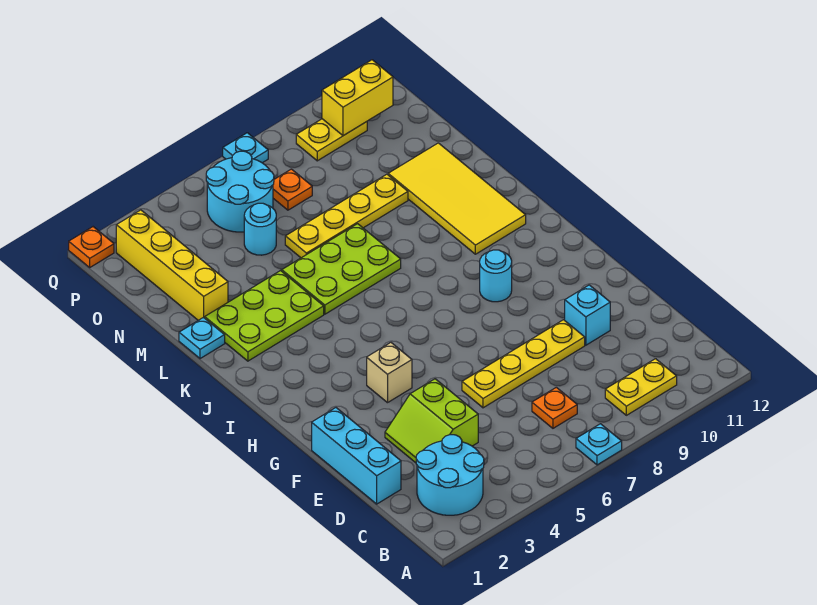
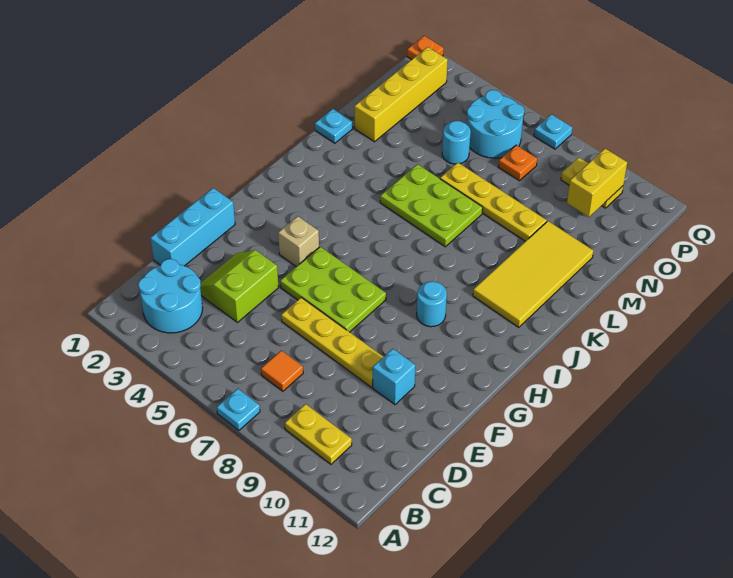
orange plate C7 level 1 -> orange tile C7 level 1
lime plate K2:L4 level 1 -> lime plate F5:G7 level 1
yellow brick P10:P11 level 2 -> yellow brick O10:P10 level 2

